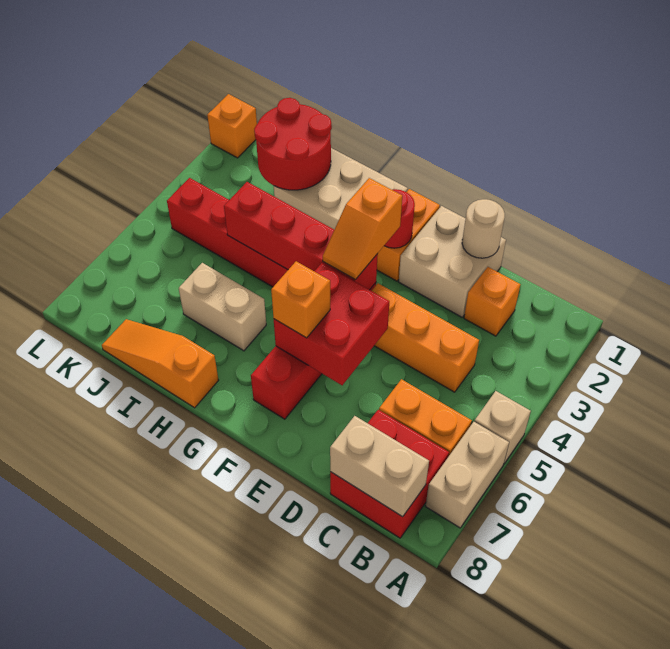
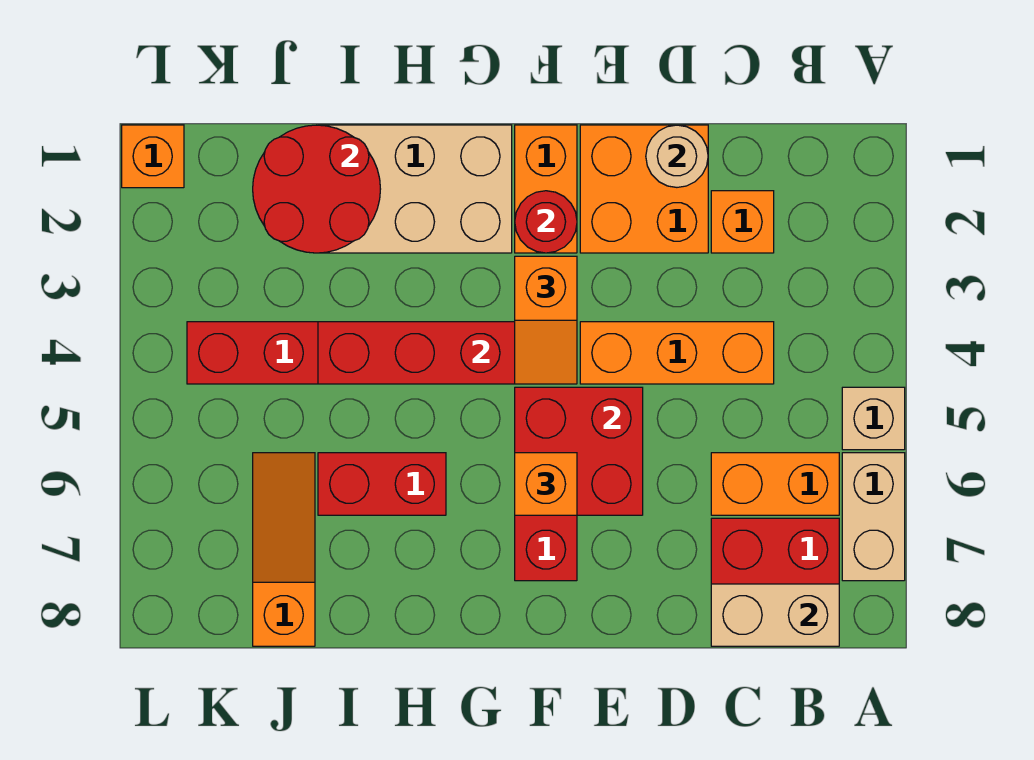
tan brick D1:E2 level 1 -> orange brick D1:E2 level 1
tan brick H6:I6 level 1 -> red brick H6:I6 level 1
orange slope H8:J8 level 1 top H -> orange slope J6:J8 level 1 top 8

